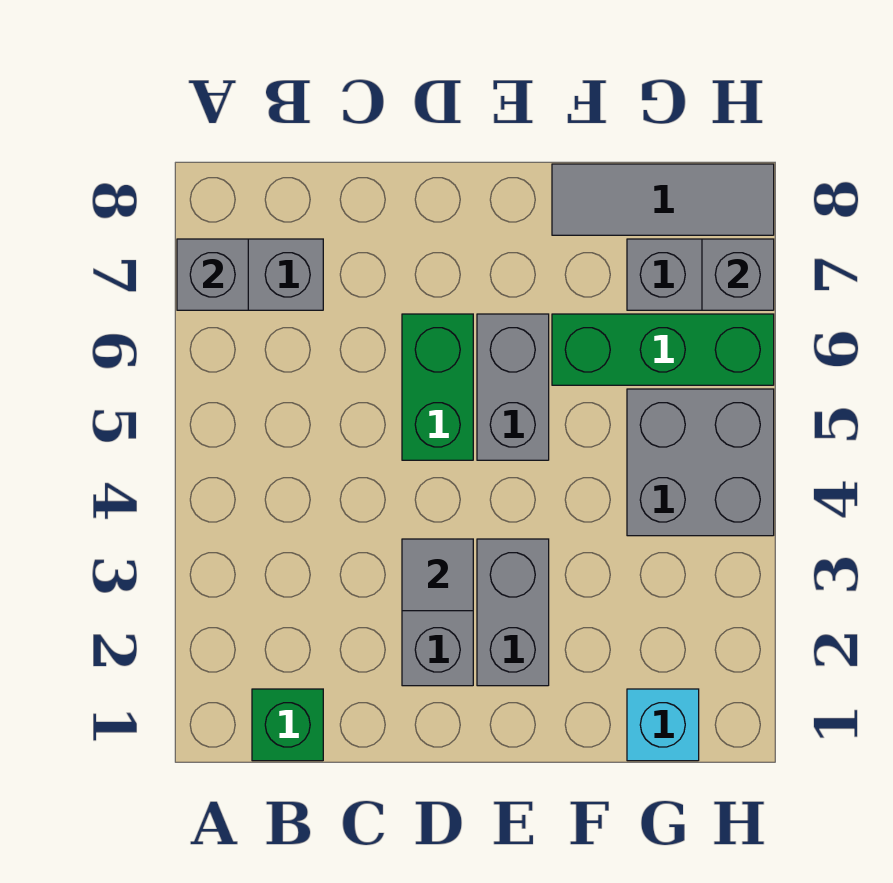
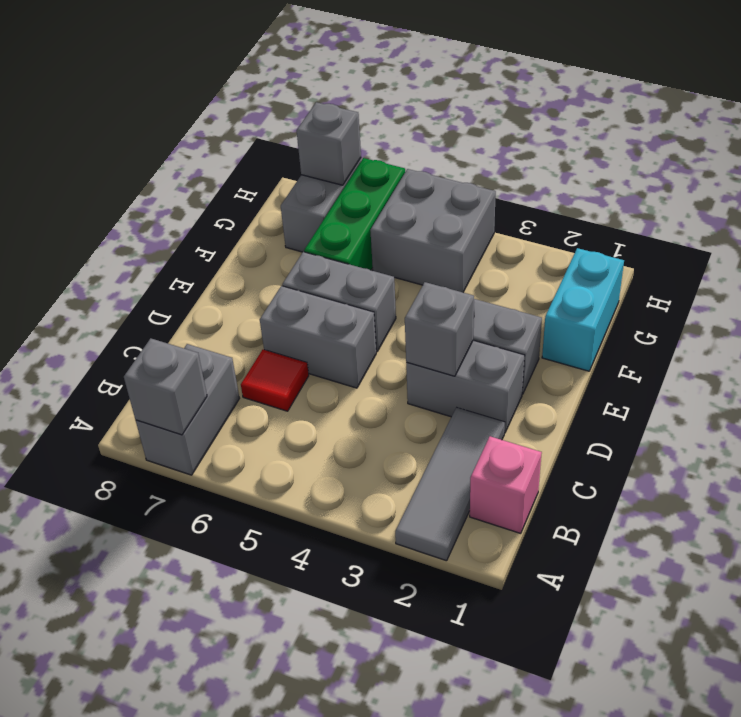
green brick B1 level 1 -> pink brick B1 level 1
none -> red tile C6 level 1
grey tile D3 level 2 -> grey brick D3 level 2
green brick D5:D6 level 1 -> grey brick D5:D6 level 1
grey tile F8:H8 level 1 -> grey tile A2:C2 level 1
cyan brick G1 level 1 -> cyan brick F1:G1 level 1

